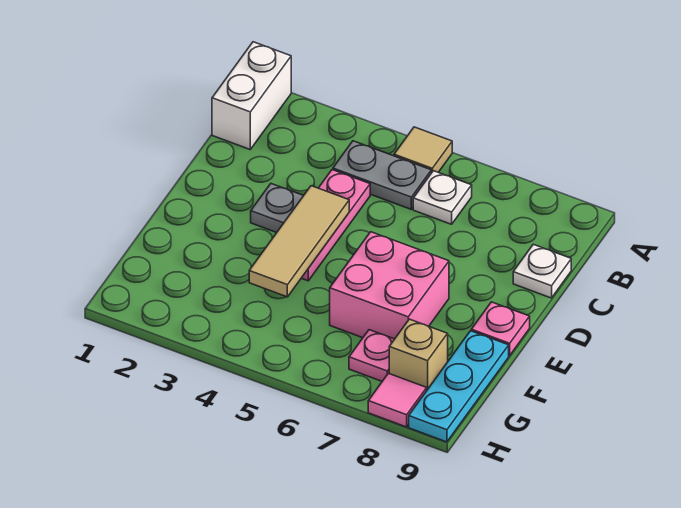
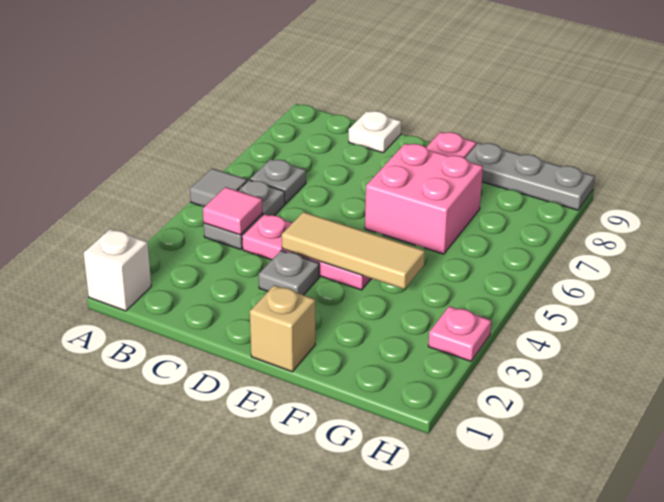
white brick A1:B1 level 1 -> white brick A1 level 1
tan tile A5 level 1 -> grey tile A5 level 1
white plate B6 level 1 -> grey plate B6 level 1
cyan plate F9:H9 level 1 -> grey plate F9:H9 level 1
pink plate G7 level 1 -> pink plate H3 level 1
tan brick G8 level 1 -> tan brick E1 level 1
pink tile H8 level 1 -> pink tile B4 level 2

